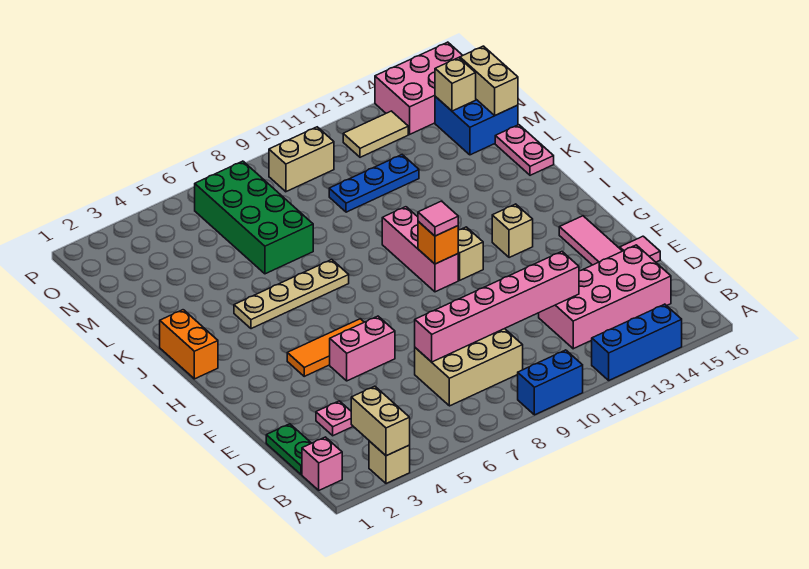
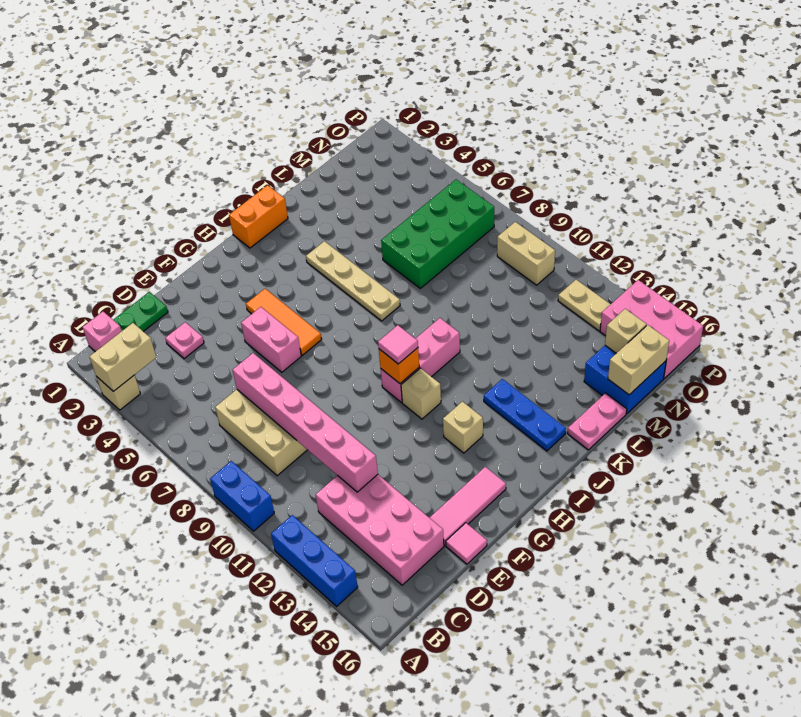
blue plate M10:M12 level 1 -> blue plate J13:J15 level 1
tan tile O12:O13 level 1 -> tan plate O12:O13 level 1

